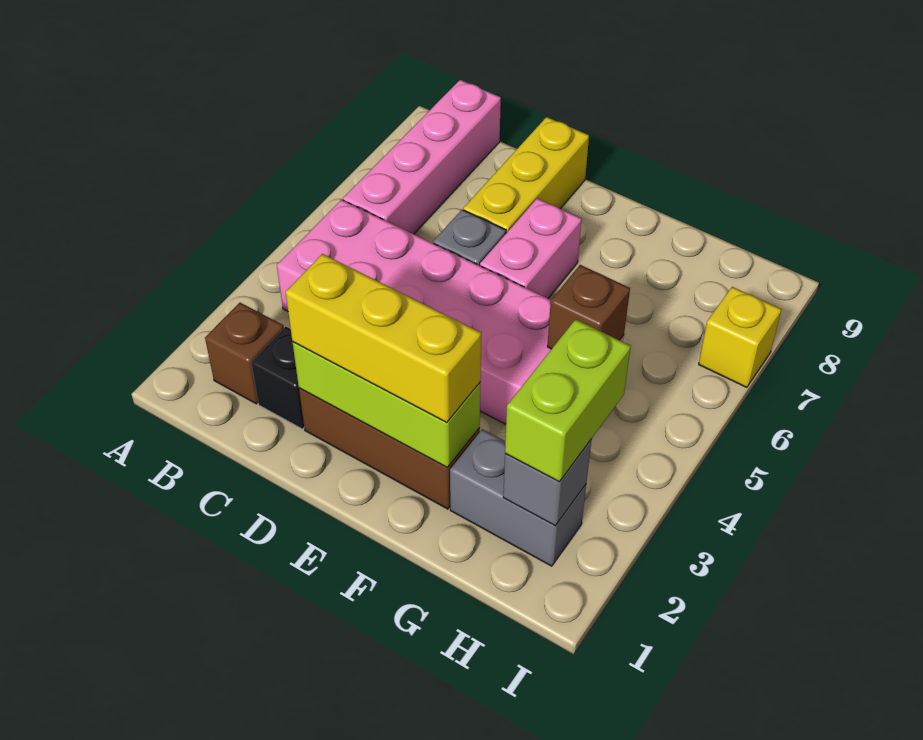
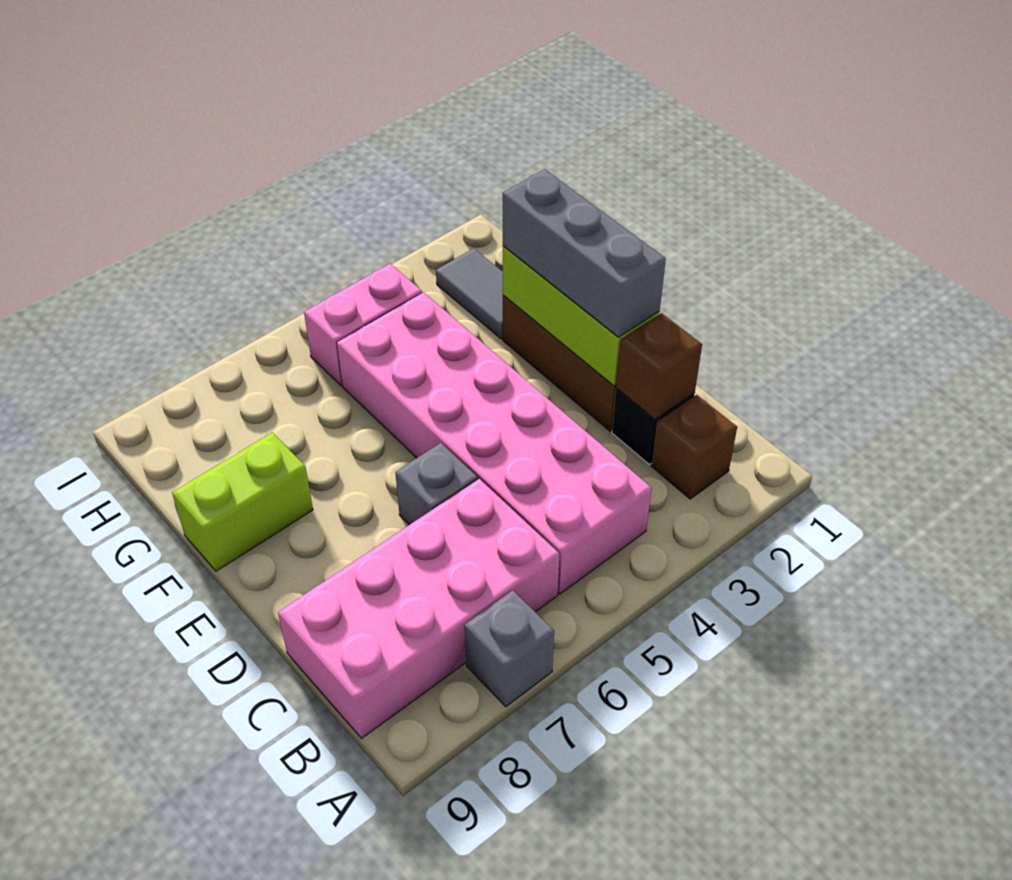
pink brick B6:B9 level 1 -> pink brick B6:C9 level 1
yellow brick D2:F2 level 3 -> grey brick D2:F2 level 3
yellow brick D7:D9 level 1 -> none
pink brick E6:E7 level 1 -> pink brick H4:H5 level 1
grey brick G2:H2 level 1 -> grey tile G2:H2 level 1
brown brick G5 level 2 -> brown brick C2 level 2
grey brick H2 level 2 -> grey brick A7 level 1
lime brick H2:H3 level 3 -> lime brick F8:F9 level 1
yellow brick I7 level 1 -> none

